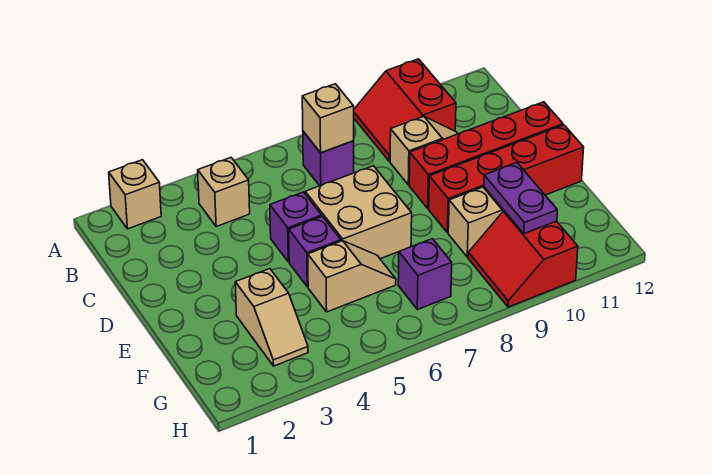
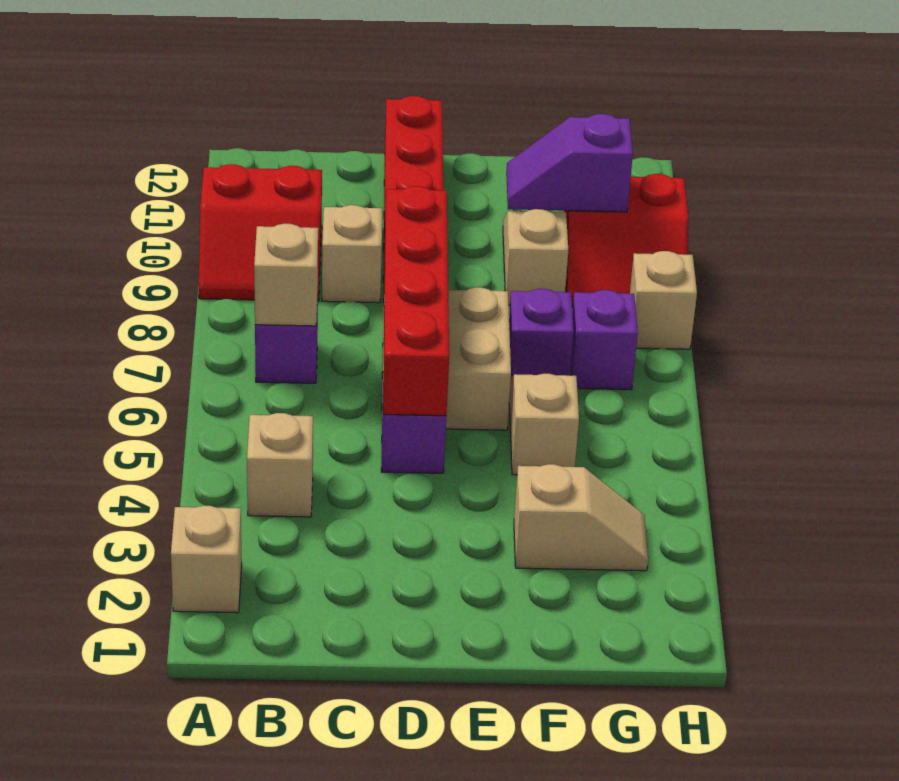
purple brick E5 level 1 -> purple brick F7 level 1
red brick E9:E12 level 1 -> red brick D5:D8 level 2
purple plate F10:G10 level 2 -> purple slope F10:G10 level 2 top G
none -> tan brick H8 level 1

